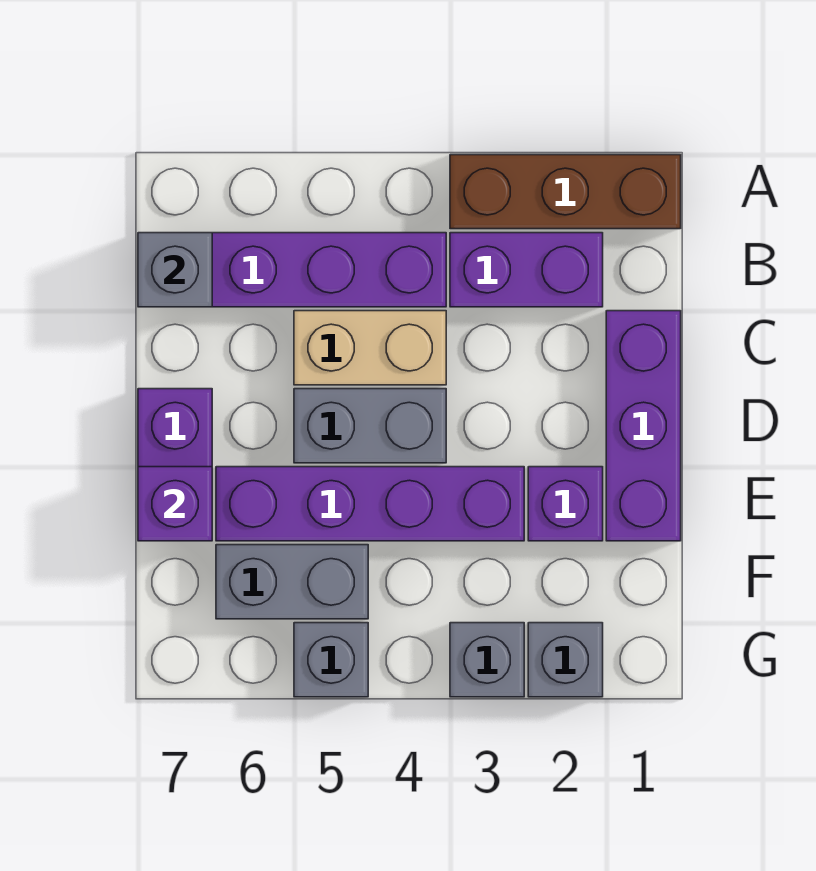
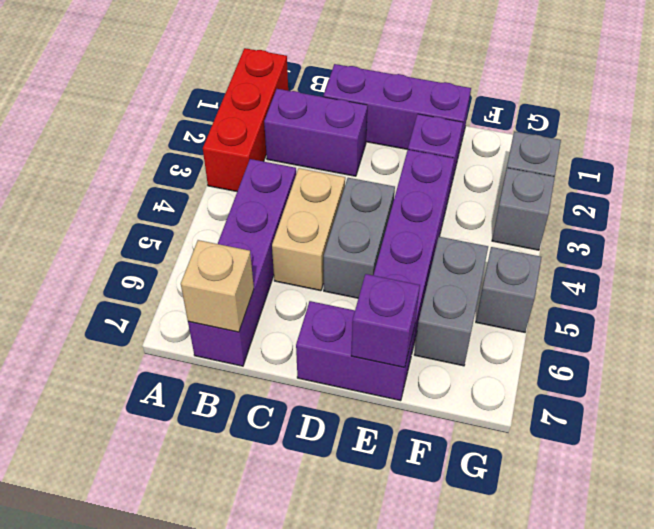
brown brick A1:A3 level 1 -> red brick A1:A3 level 1
purple brick B2:B3 level 1 -> purple brick B2:C2 level 1
grey brick B7 level 2 -> tan brick B7 level 2

